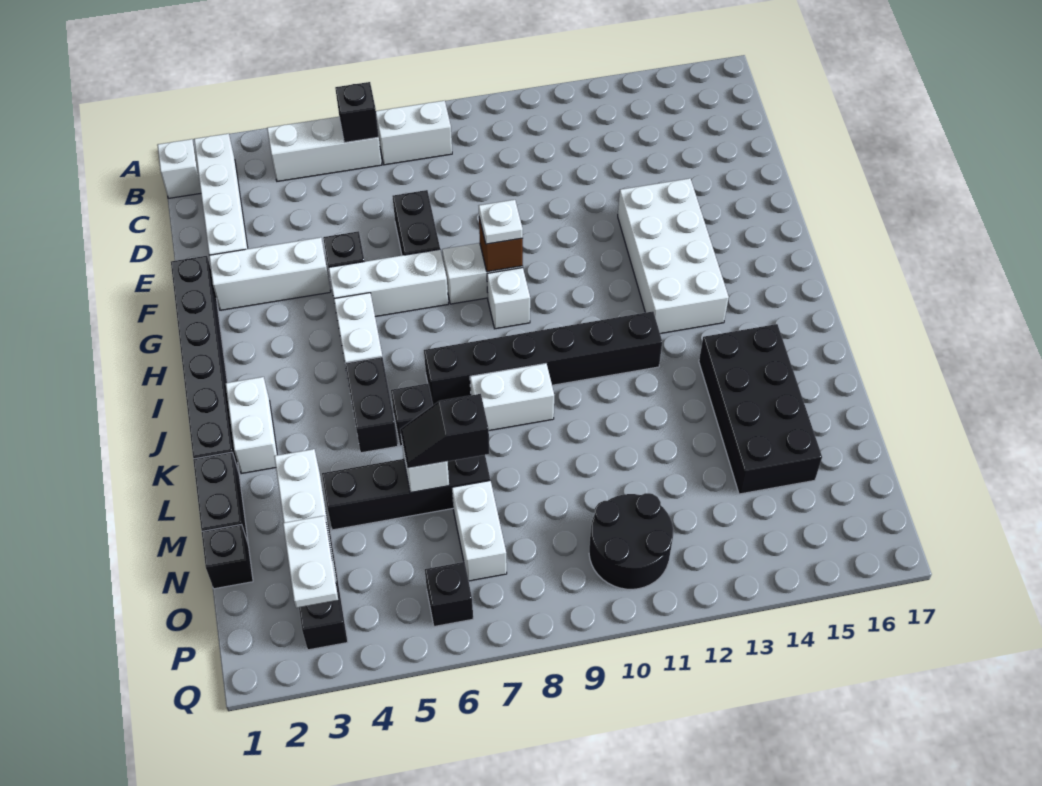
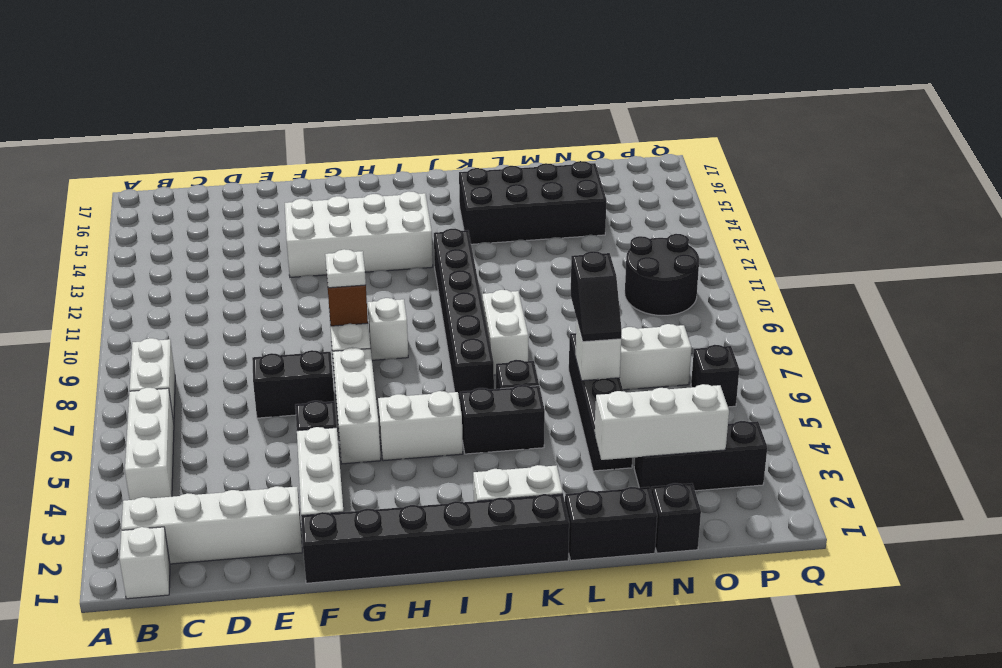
black brick B6 level 2 -> none
white plate O3:P3 level 3 -> none

